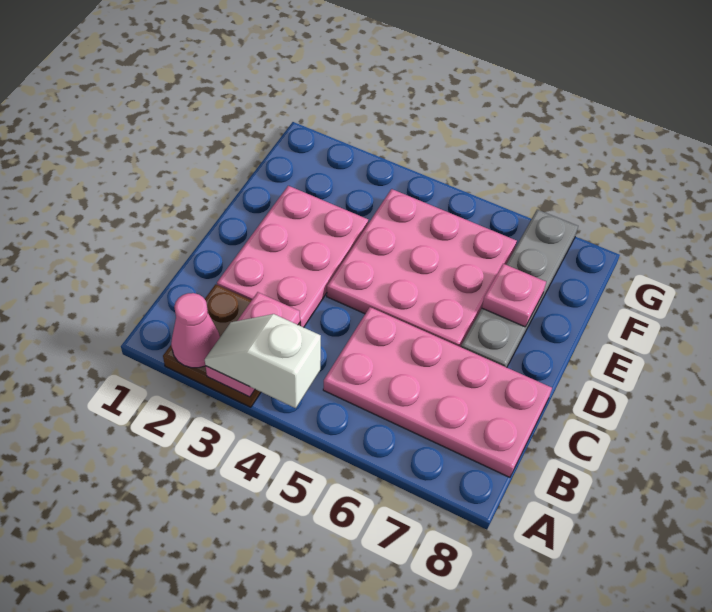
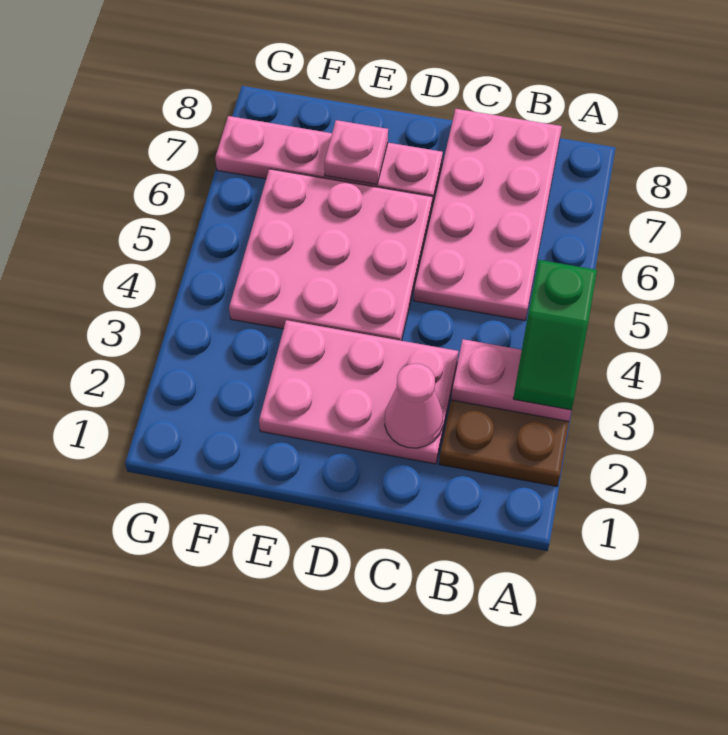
pink cone A2 level 2 -> pink cone C2 level 2
white slope A3:A4 level 3 top 4 -> green slope A3:A4 level 3 top 4
grey plate D7:G7 level 1 -> pink plate D7:G7 level 1

